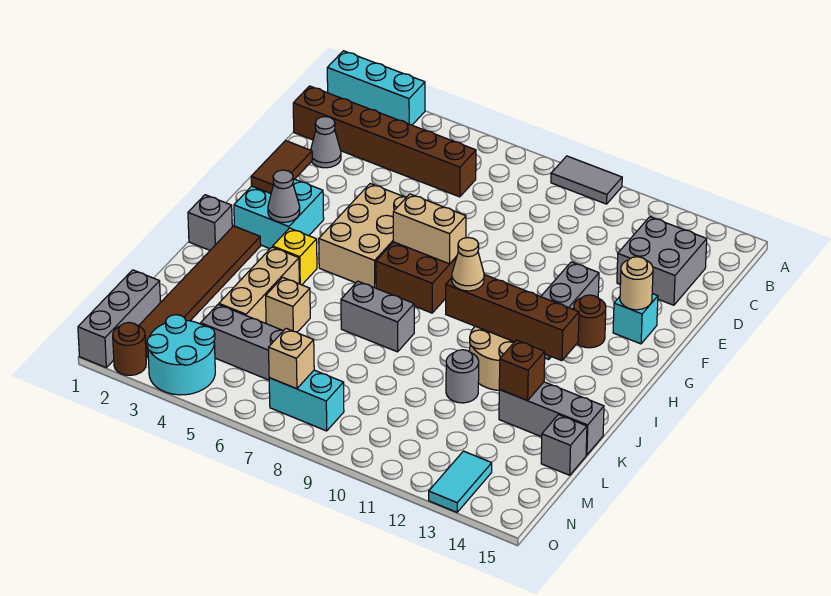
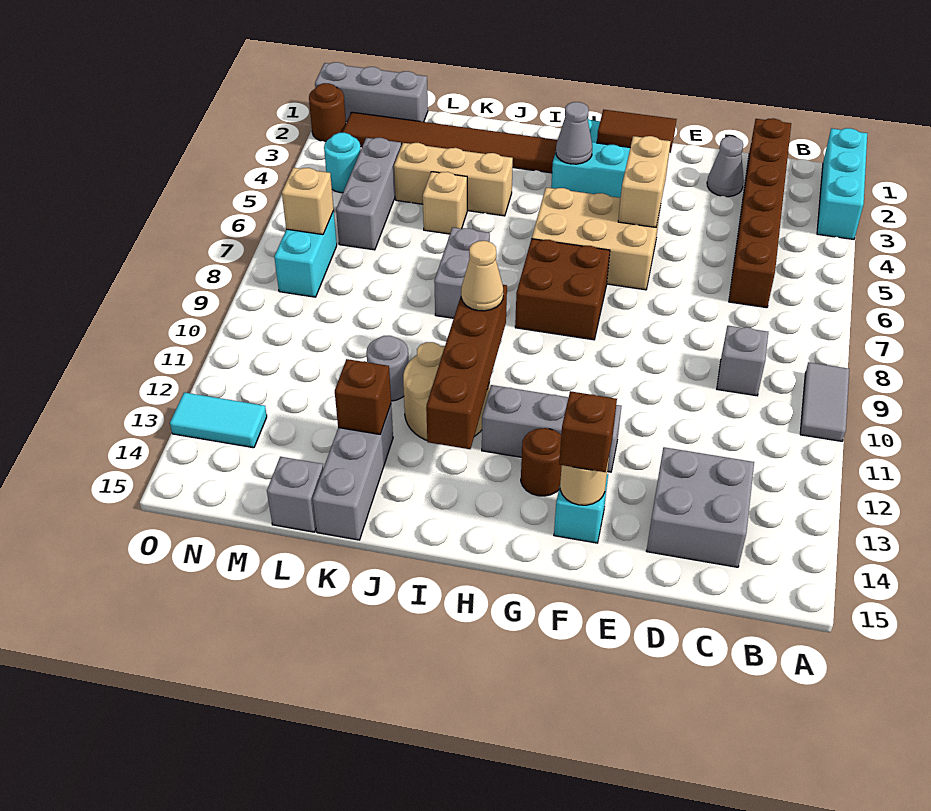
none -> brown brick F14 level 3
tan brick G7:G8 level 2 -> tan brick F4:F5 level 2
grey brick I1 level 1 -> grey brick C9 level 1
yellow brick I4 level 1 -> none
cyan round brick N3:O4 level 1 -> cyan round brick N4 level 1

